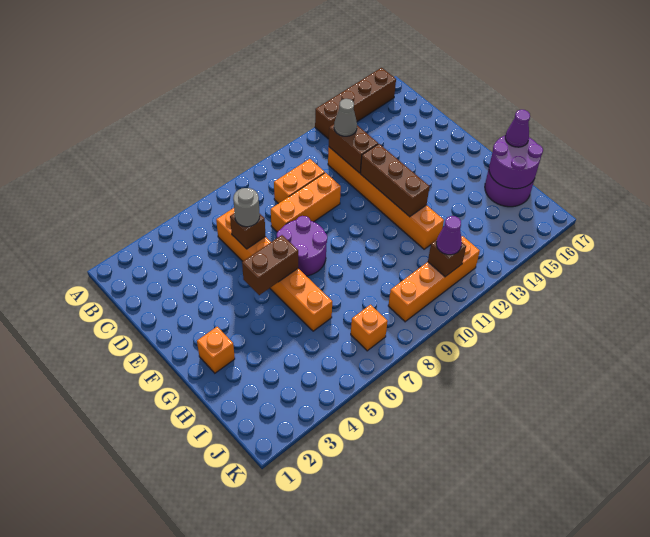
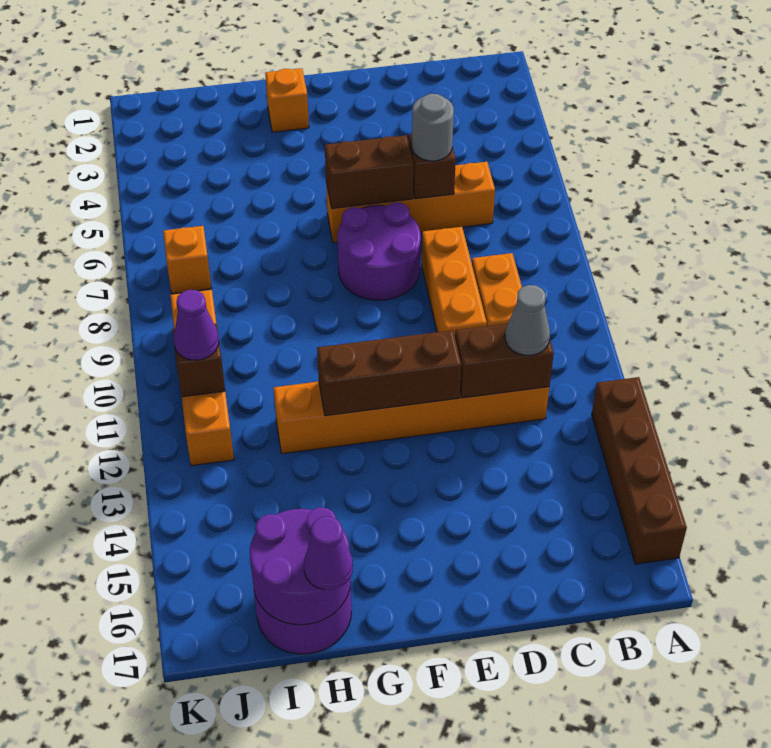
orange brick C6:H6 level 1 -> orange brick C6:F6 level 1
brown brick F5:F6 level 2 -> brown brick E6:F6 level 2

